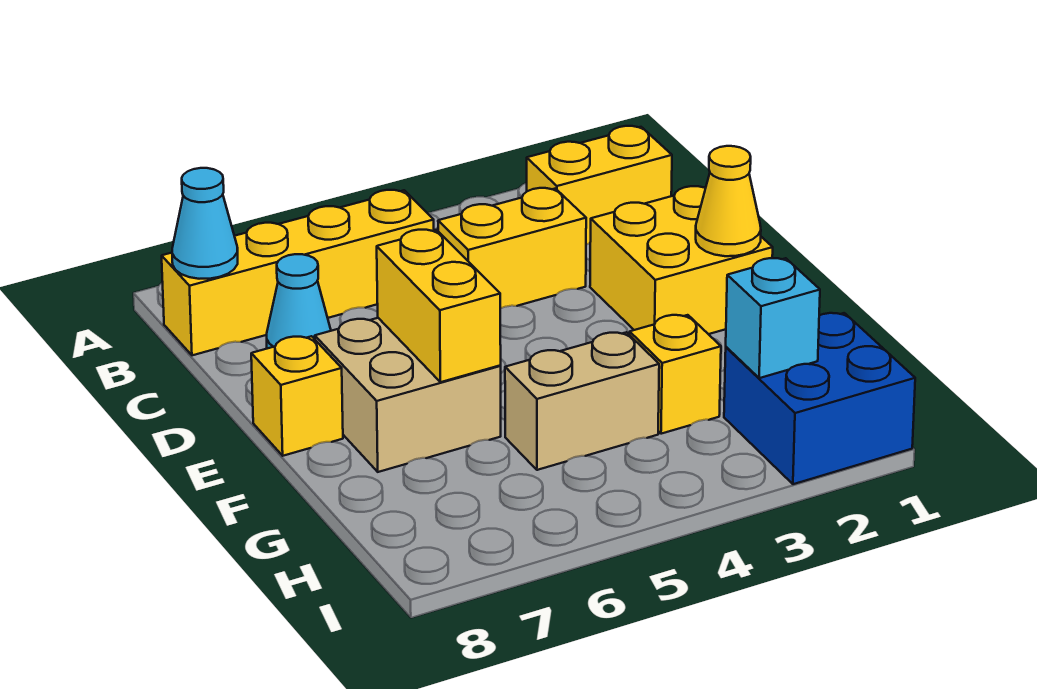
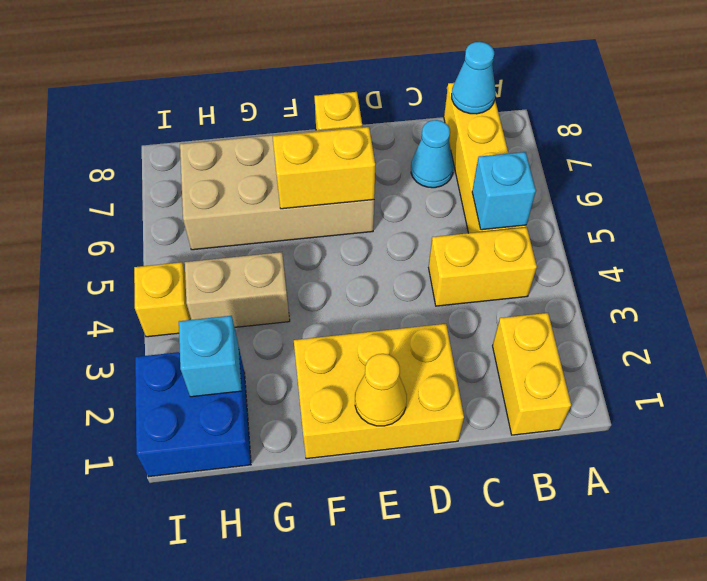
none -> cyan brick B5 level 2
yellow brick C3:C4 level 1 -> yellow brick B4:C4 level 1
yellow brick D1:E2 level 1 -> yellow brick D1:F2 level 1
tan brick E6:F7 level 1 -> tan brick E6:H7 level 1
yellow brick G3 level 1 -> yellow brick I4 level 1
tan brick G4:G5 level 1 -> tan brick G4:H4 level 1

